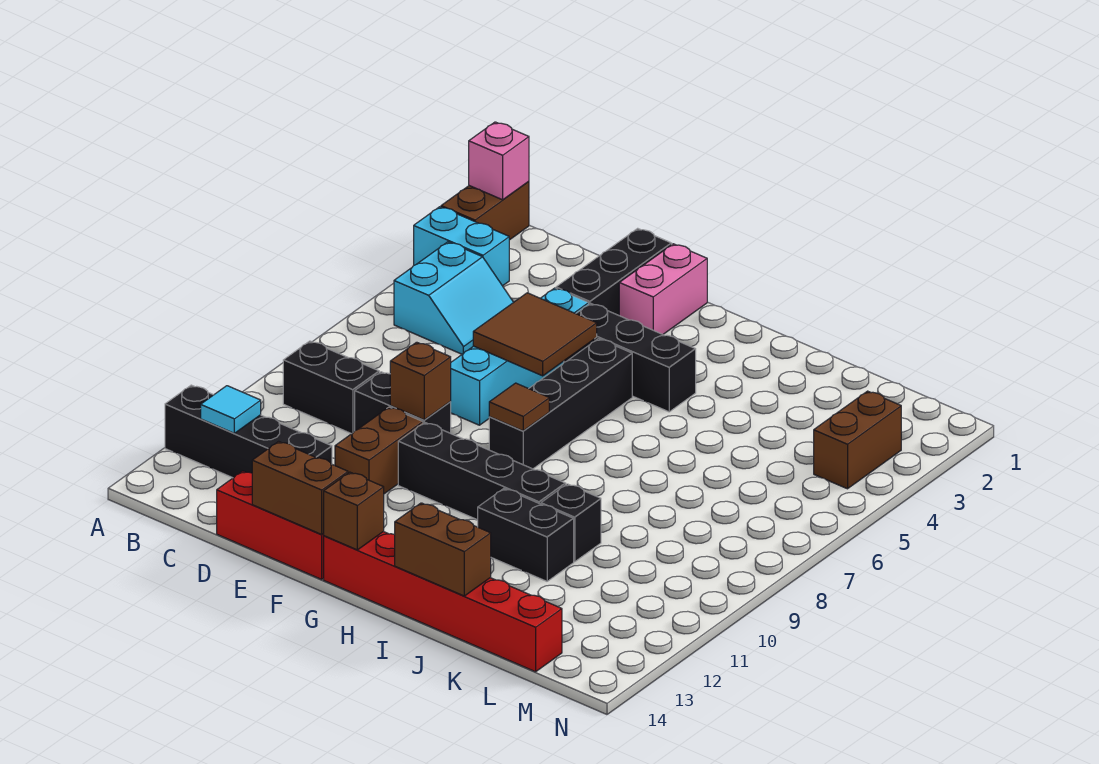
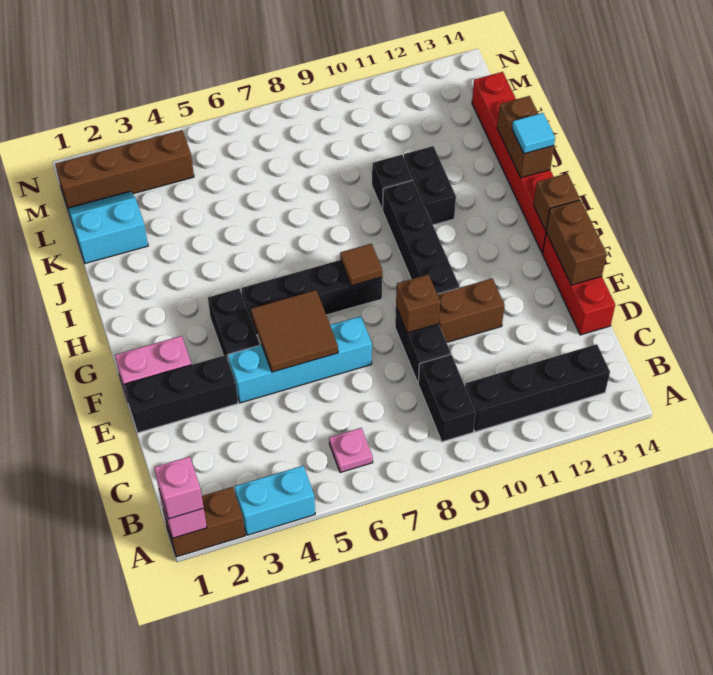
none -> pink brick A1 level 3
cyan brick A3:B3 level 1 -> cyan brick A3:A4 level 1
black brick A12:D12 level 1 -> black brick B10:B13 level 1
cyan slope B4:C5 level 1 top B -> cyan slope K1:L2 level 1 top K
none -> pink plate B6 level 1
cyan tile B12 level 2 -> cyan tile I14 level 3
black brick F4:H4 level 1 -> black brick F4:G4 level 1
brown brick M3:M4 level 1 -> brown brick M1:M4 level 1

